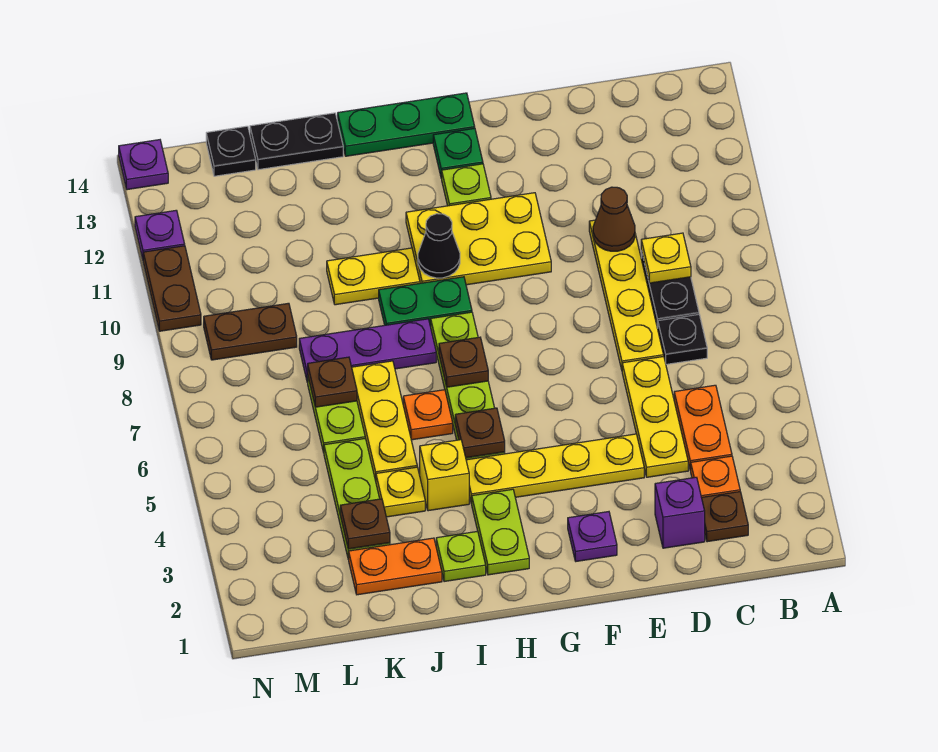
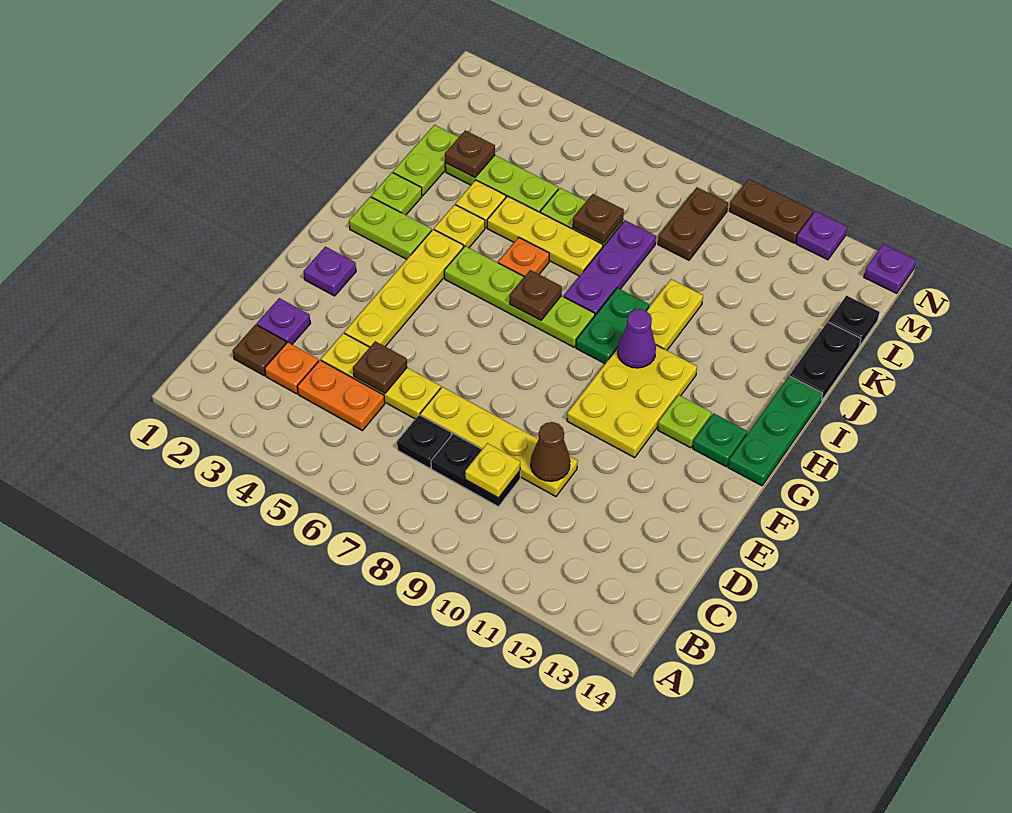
purple brick D2 level 1 -> purple plate D2 level 1
brown plate H5 level 2 -> brown plate D5 level 2
black cone H10 level 2 -> purple cone H10 level 2
yellow brick I4 level 1 -> yellow plate I4 level 1
orange plate J2:K2 level 1 -> lime plate J2:K2 level 1

